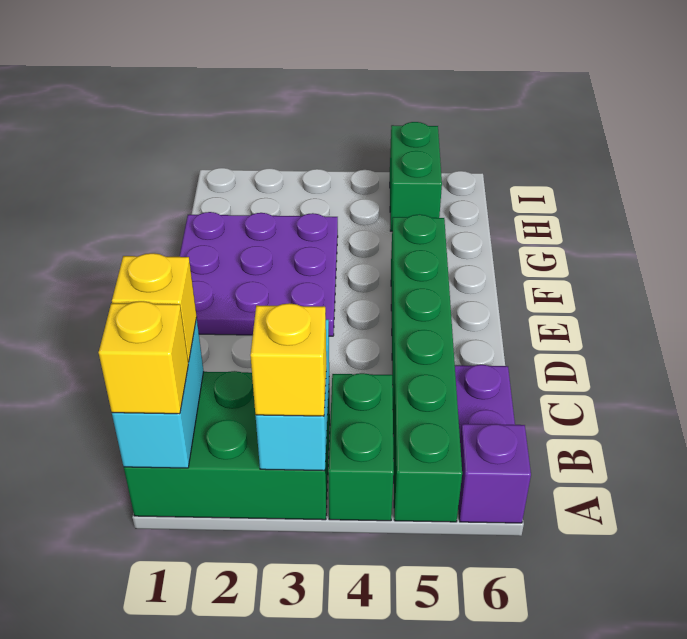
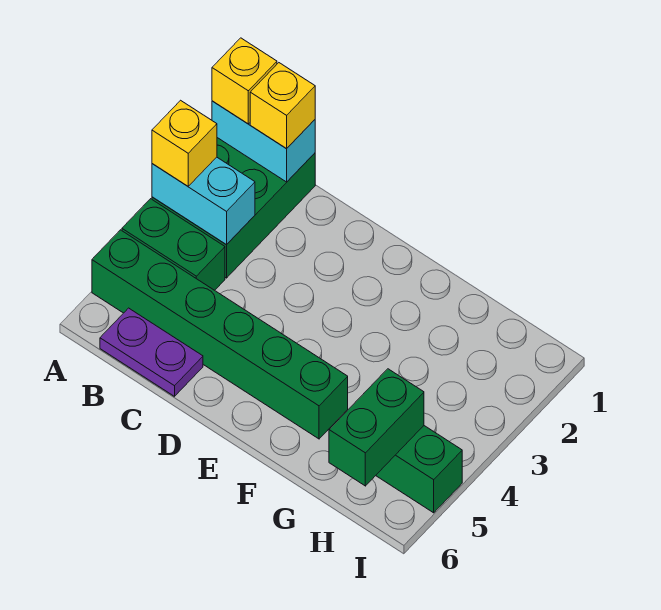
purple brick A6 level 1 -> none
purple plate E1:G3 level 1 -> none
none -> green brick H5:H6 level 2

